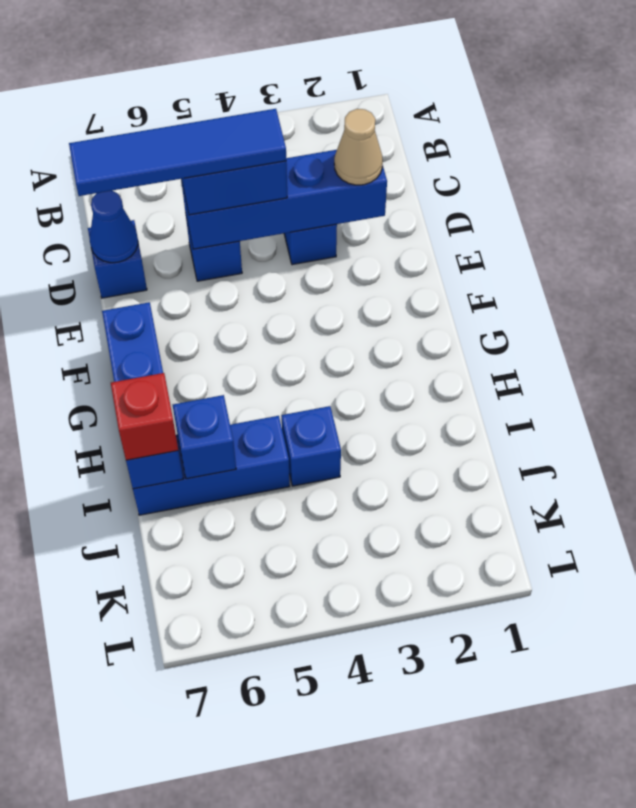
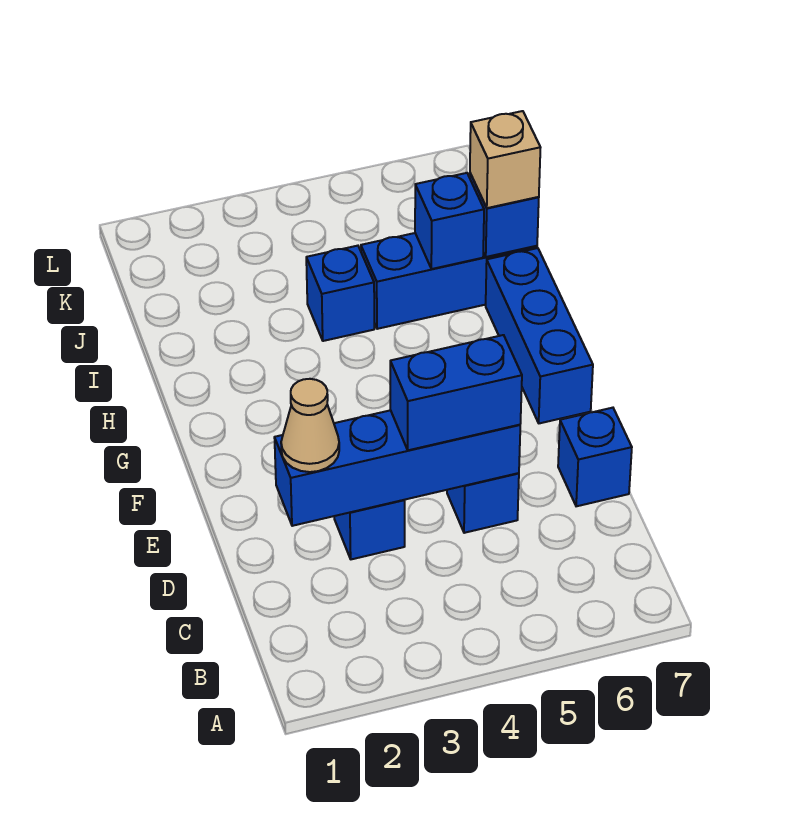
blue tile D4:D7 level 4 -> none
blue cone D7 level 2 -> none
red brick I7 level 3 -> tan brick I7 level 3

